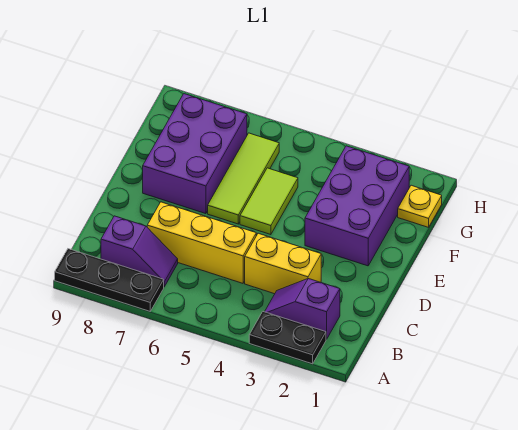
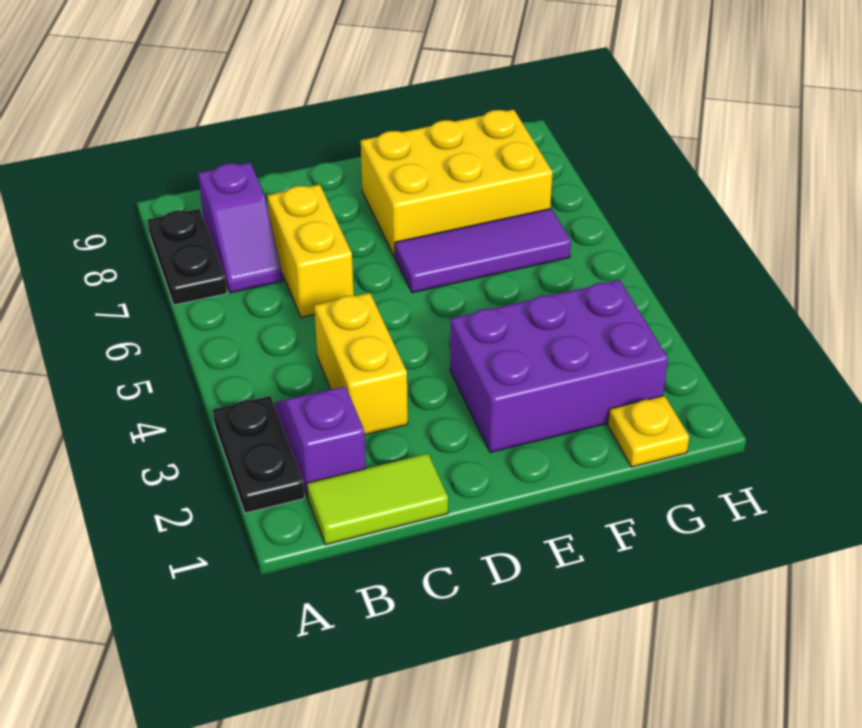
black plate A7:A9 level 1 -> black plate A7:A8 level 1
yellow brick C5:C7 level 1 -> yellow brick C6:C7 level 1
lime tile E5:F5 level 1 -> lime tile B1:C1 level 1
lime tile E6:G6 level 1 -> purple tile E6:G6 level 1
purple brick E7:G8 level 1 -> yellow brick E7:G8 level 1

